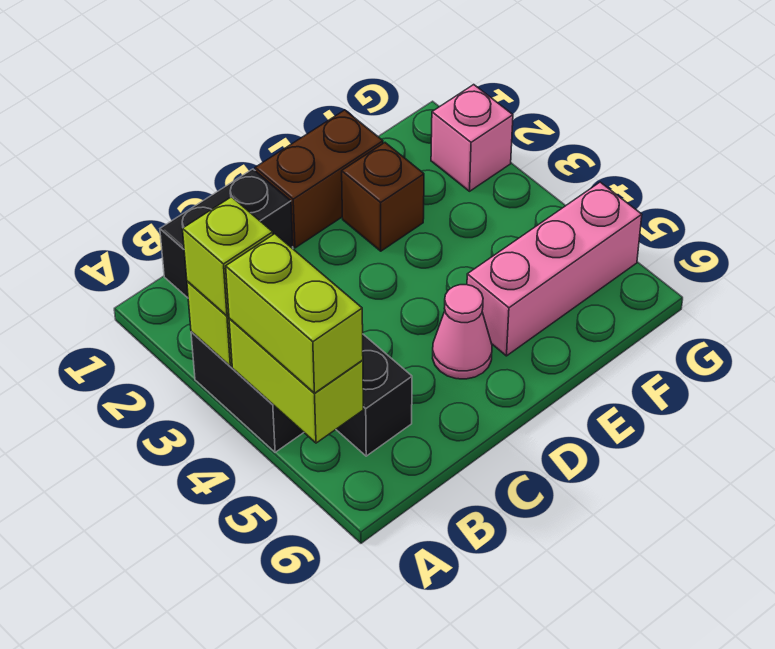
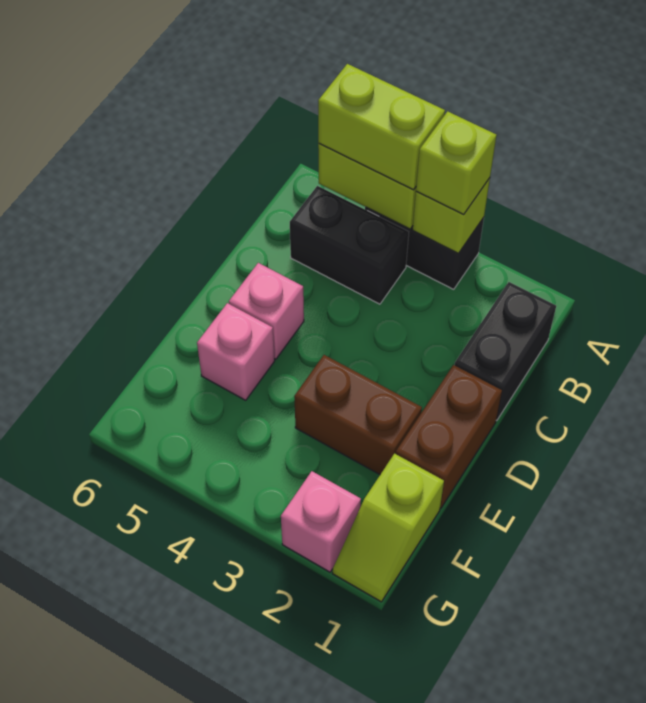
pink cone D5 level 1 -> pink brick D5 level 1
brown brick E2 level 1 -> brown brick E2:E3 level 1
pink brick E5:G5 level 1 -> pink brick E5 level 1
none -> lime slope F1:G1 level 1 top F

